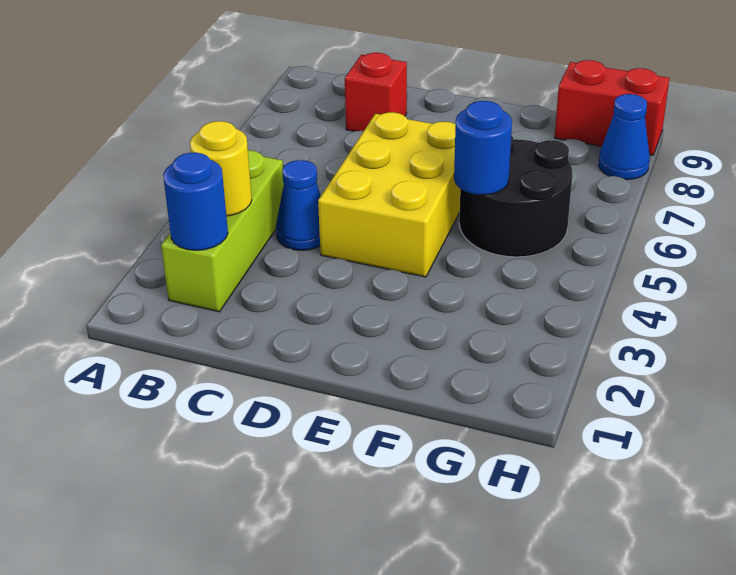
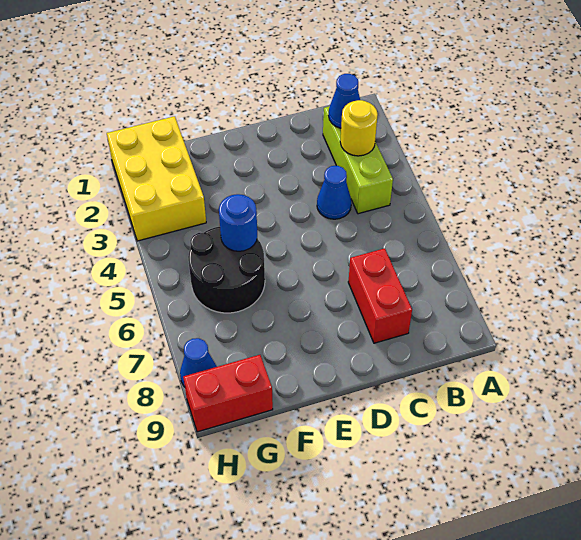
blue round brick B2 level 2 -> blue cone B2 level 2
red brick C8 level 1 -> red brick C7:C8 level 1
yellow brick D4:E6 level 1 -> yellow brick G1:H3 level 1

